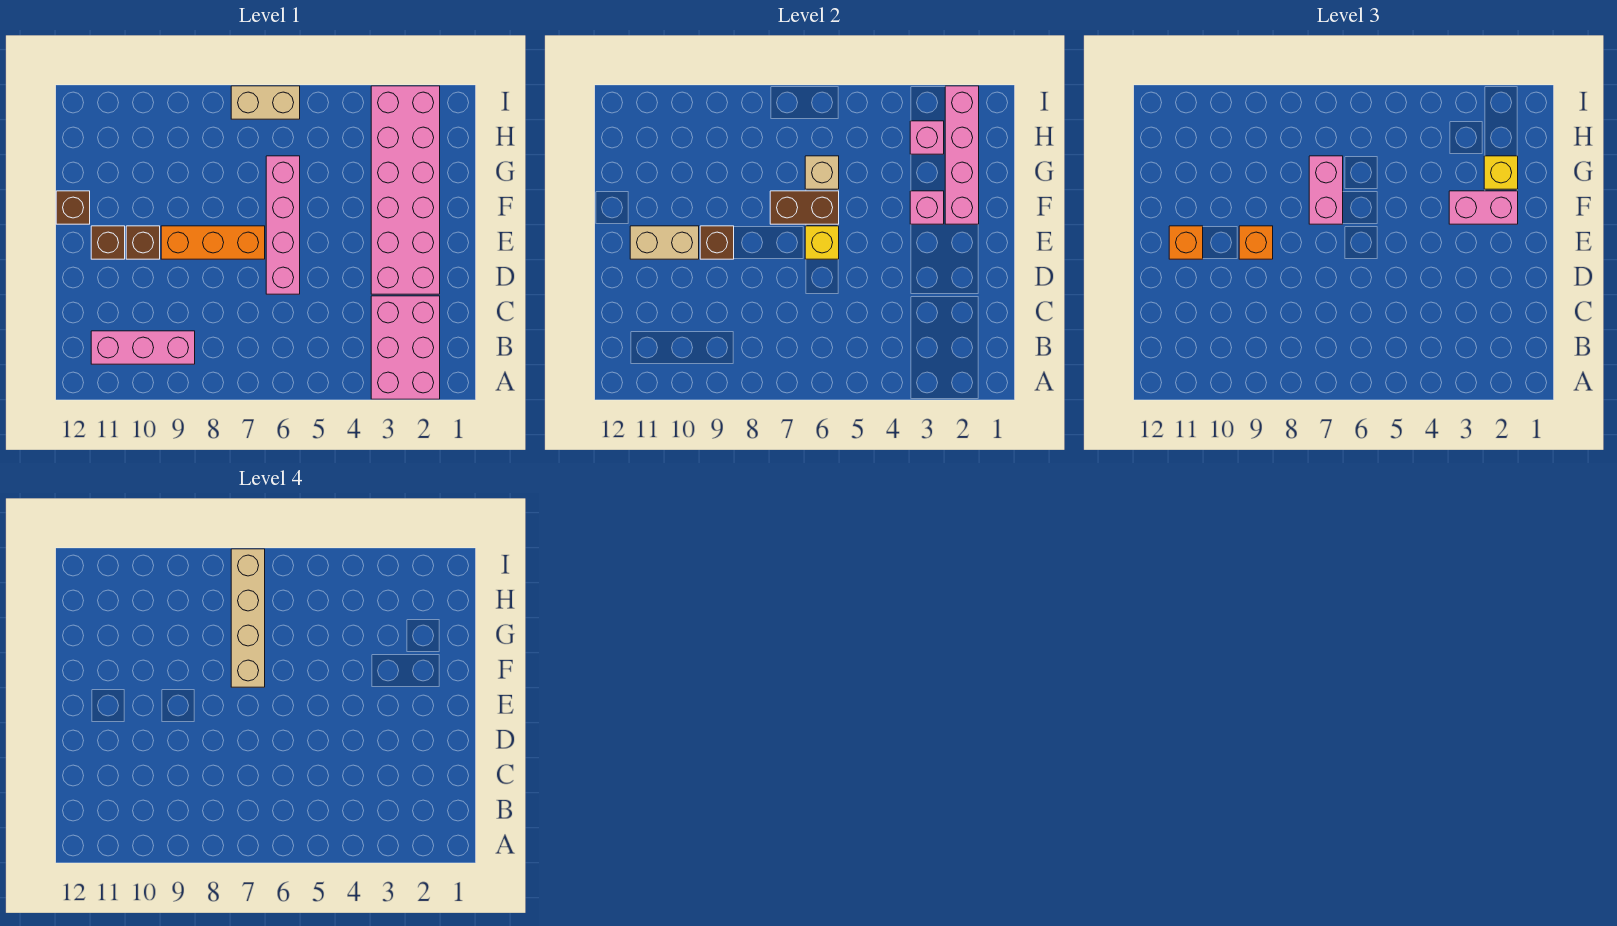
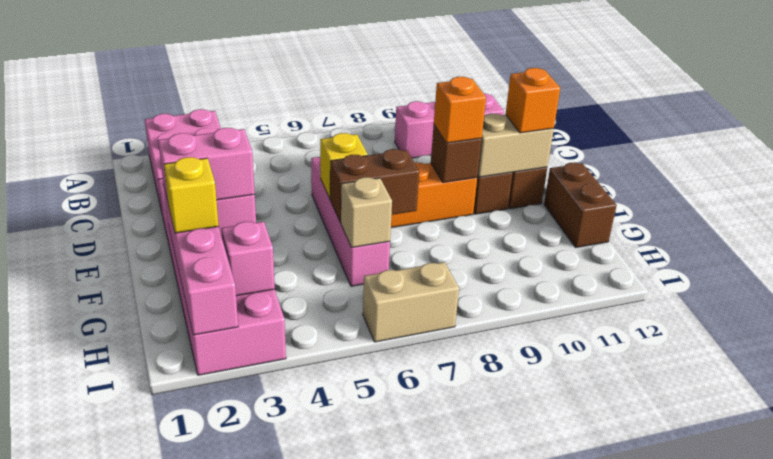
pink brick F7:G7 level 3 -> none
tan brick F7:I7 level 4 -> none
brown brick F12 level 1 -> brown brick F12:G12 level 1

